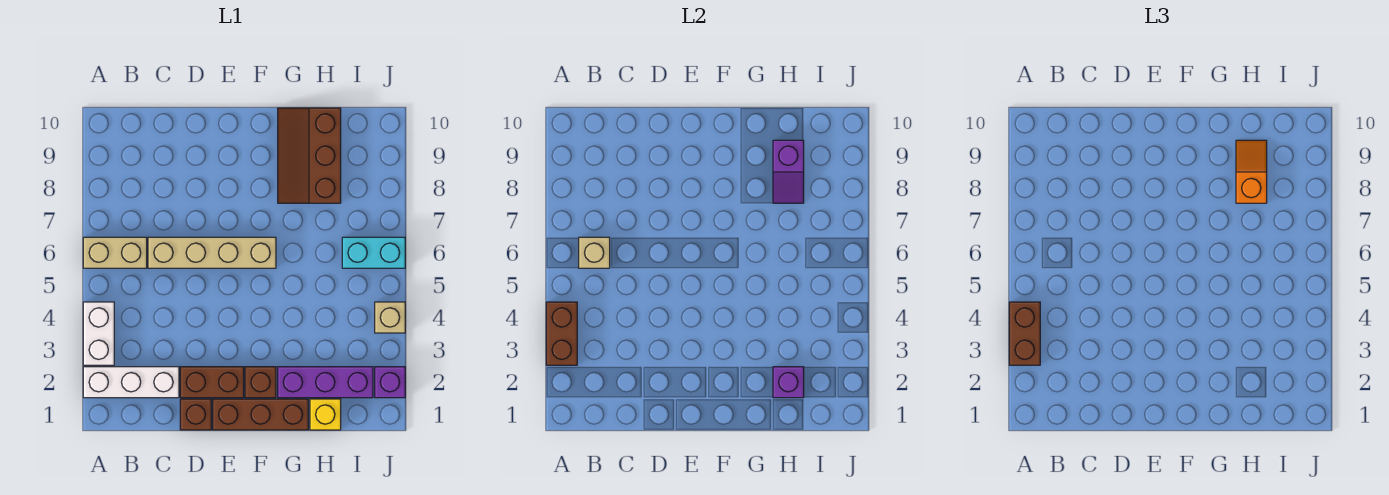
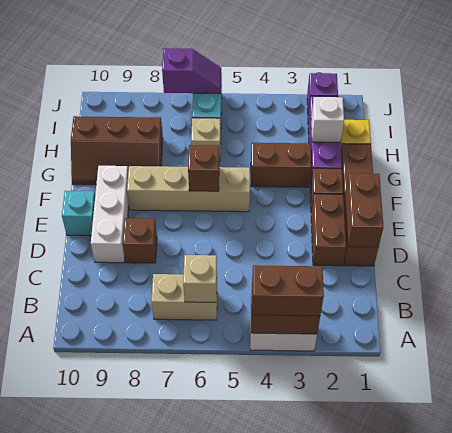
white brick A2:C2 level 1 -> white brick D9:F9 level 1
tan brick A6:B6 level 1 -> tan brick B6:B7 level 1
tan brick C6:F6 level 1 -> tan brick F5:F8 level 1
none -> brown brick D1:E1 level 2
none -> brown brick D8 level 1
none -> cyan brick E10 level 1
none -> brown brick F6 level 2
none -> brown brick G3:G4 level 1
purple brick H2 level 2 -> white brick H2 level 2
purple slope H8:H9 level 2 top 9 -> purple slope J6:J7 level 2 top 7
orange slope H8:H9 level 3 top 8 -> none
tan brick J4 level 1 -> tan brick H6 level 1

